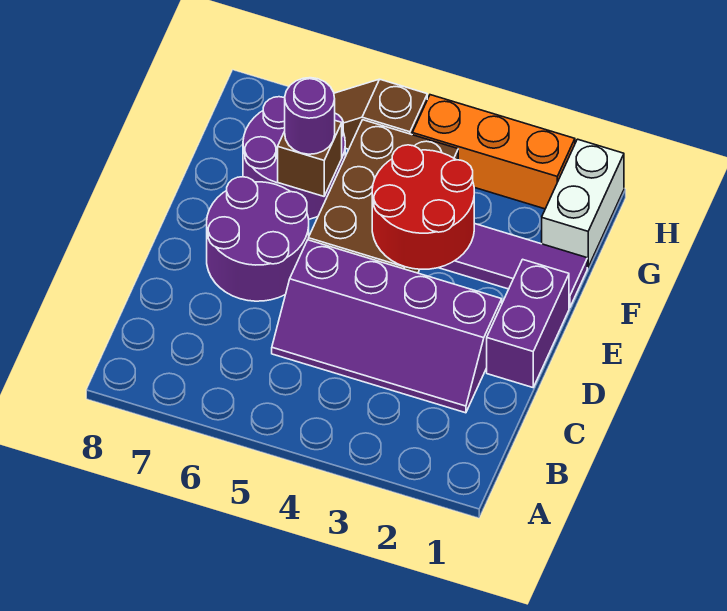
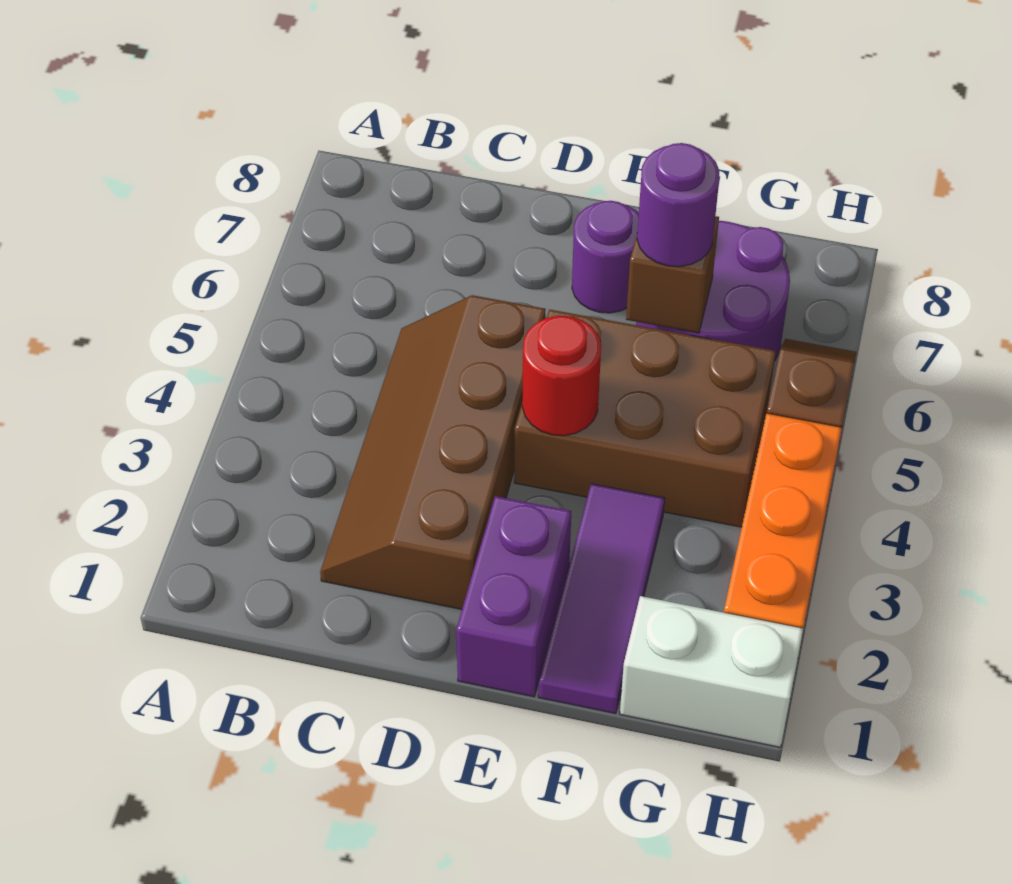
purple slope C2:D5 level 1 top D -> brown slope C2:D5 level 1 top D
purple brick D1:E1 level 1 -> purple brick E1:E2 level 1
purple round brick D6:E7 level 1 -> purple round brick E7 level 1
red round brick E3:F4 level 2 -> red round brick E4 level 2

